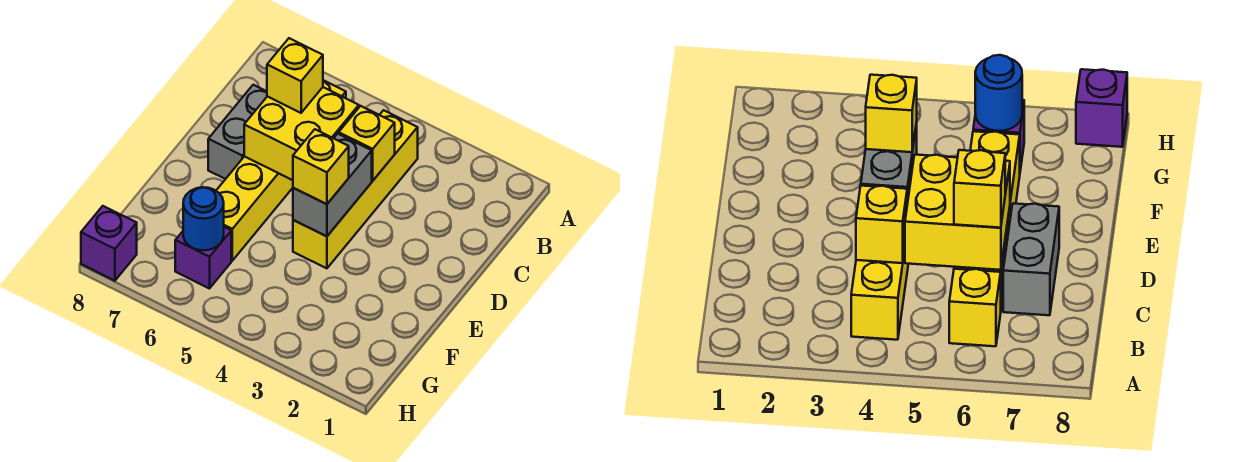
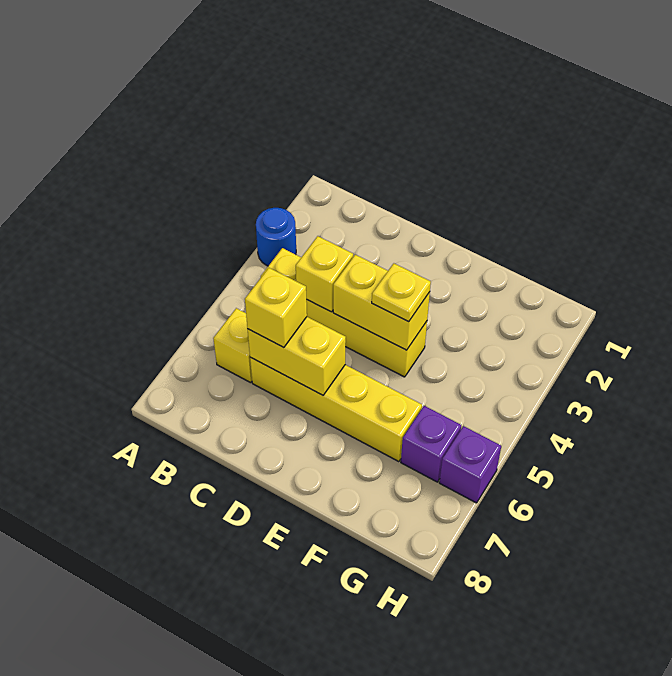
yellow brick C5:D6 level 2 -> yellow brick C6:D6 level 2
grey brick C7:D7 level 1 -> none
grey brick D4:E4 level 2 -> yellow brick D4:E4 level 2
yellow brick E4 level 3 -> yellow plate E4 level 3
blue round brick G6 level 2 -> blue round brick A3 level 1
purple brick H8 level 1 -> purple brick H6 level 1

